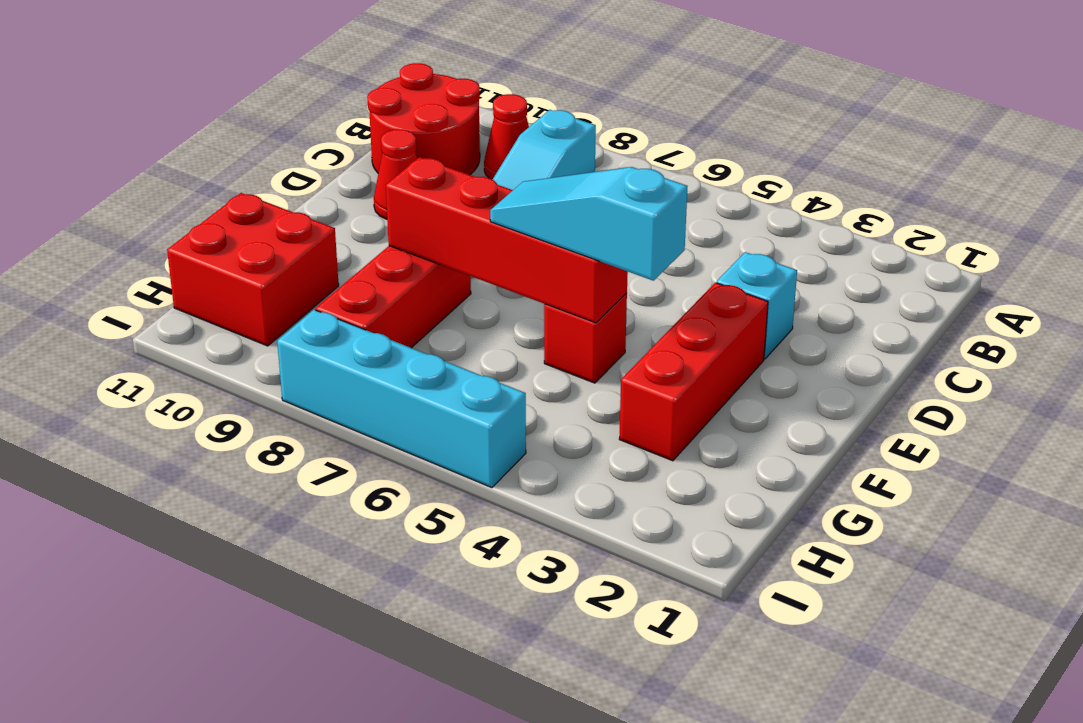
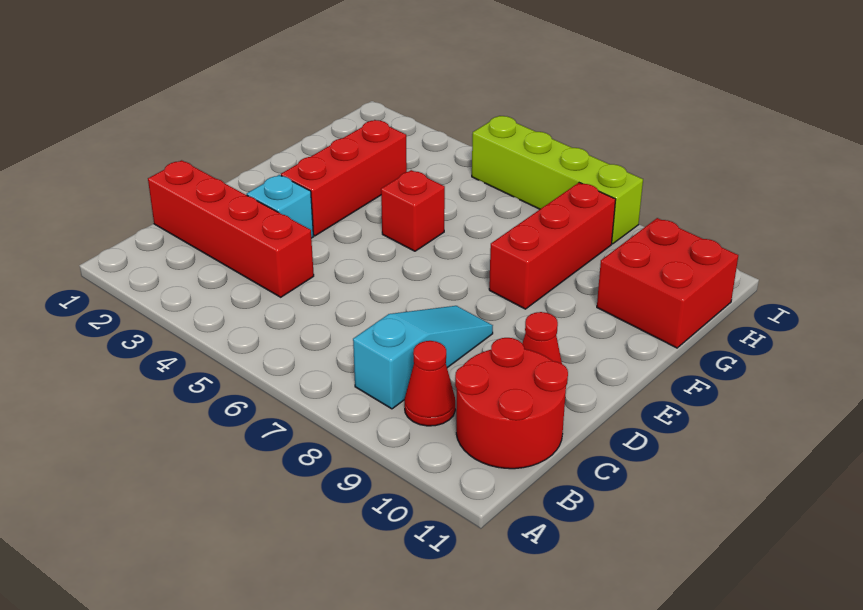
cyan slope F4:F6 level 3 top 4 -> none
red brick F5:F8 level 2 -> red brick C1:C4 level 1
cyan brick I5:I8 level 1 -> lime brick I5:I8 level 1

